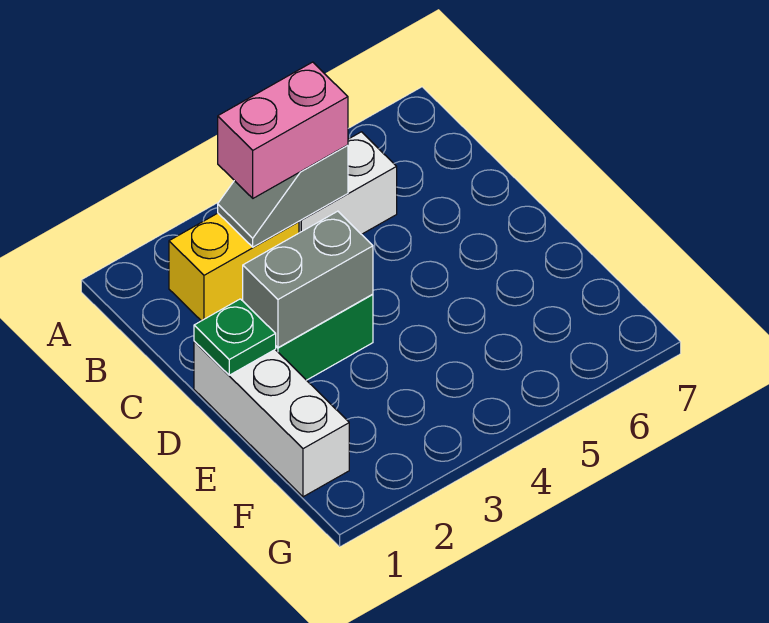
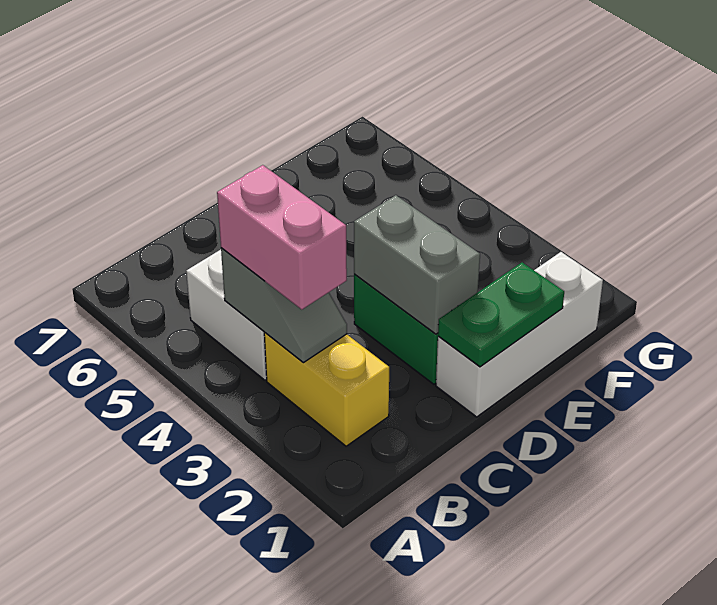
green plate D1 level 2 -> green plate D1:E1 level 2

